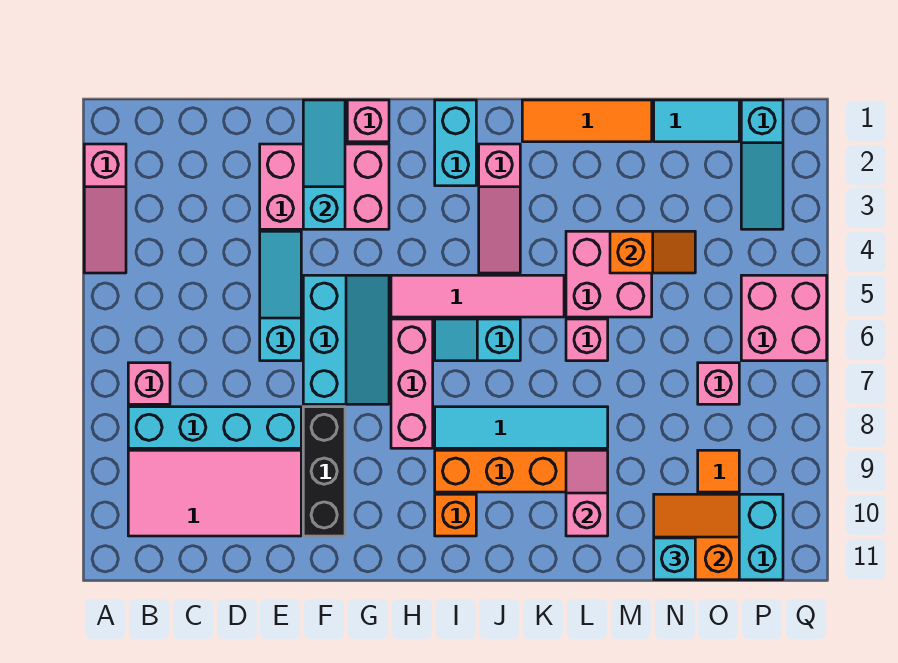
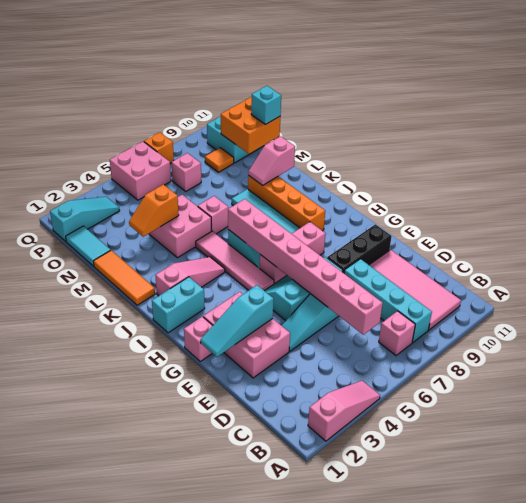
none -> pink brick C6:J6 level 2
orange brick I10 level 1 -> orange brick Q7 level 1
orange slope M4:N4 level 2 top M -> orange slope M3:M4 level 2 top 4
orange slope N10:O11 level 2 top 11 -> orange brick N10:O11 level 2

